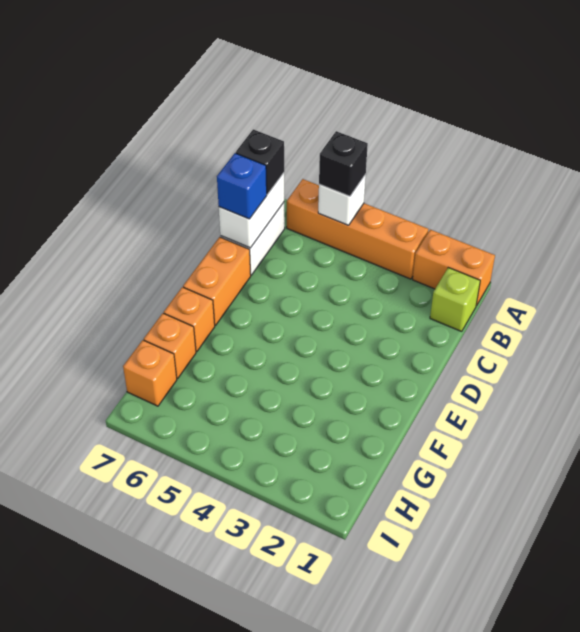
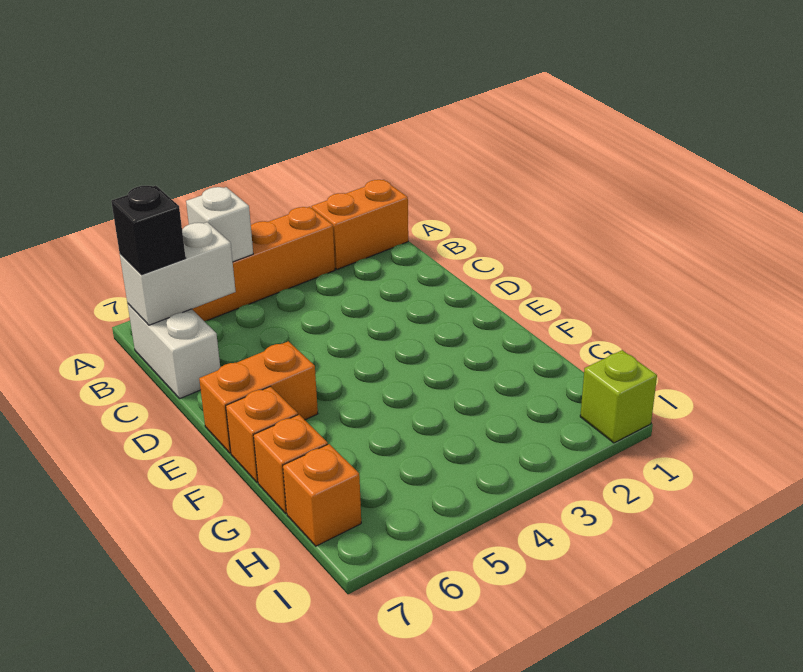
black brick A5 level 3 -> none
lime brick B1 level 1 -> lime brick I1 level 1
white brick B7:C7 level 2 -> white brick B6:B7 level 2
blue brick C7 level 3 -> none
orange brick D7:E7 level 1 -> orange brick E6:E7 level 1

